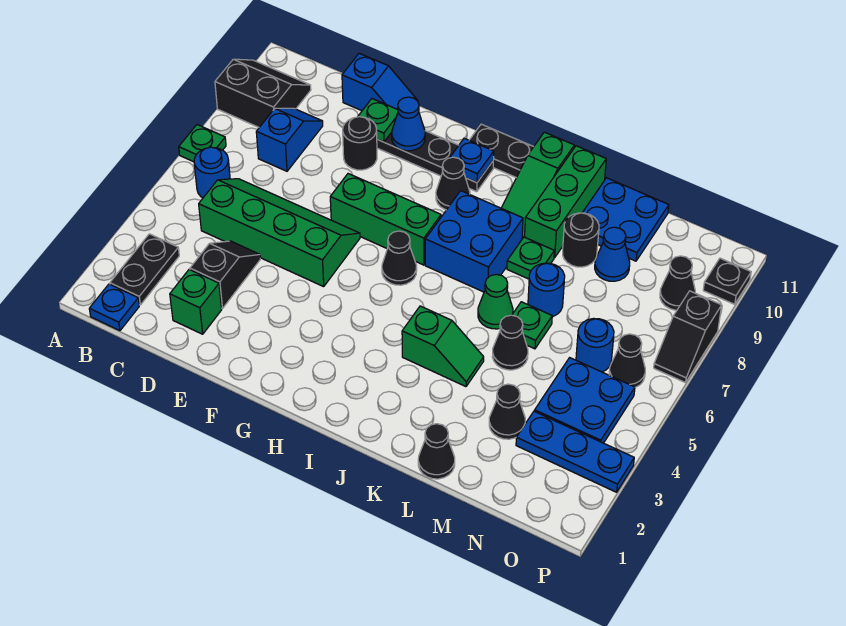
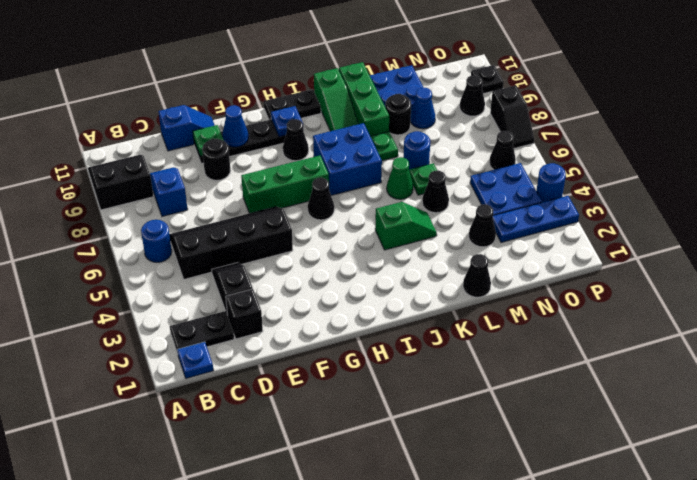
green plate A7 level 1 -> none
black plate B2:B3 level 1 -> black plate B2:C2 level 1
green slope C5:F6 level 1 top 5 -> black slope C5:F6 level 1 top 5
green brick D2 level 1 -> black brick D2 level 1
blue round brick N6 level 1 -> blue round brick P4 level 1

